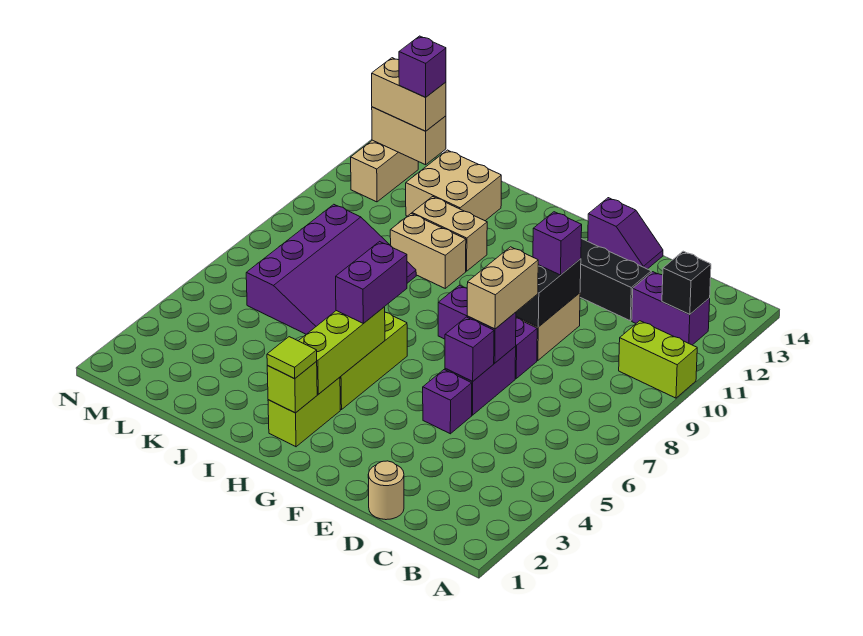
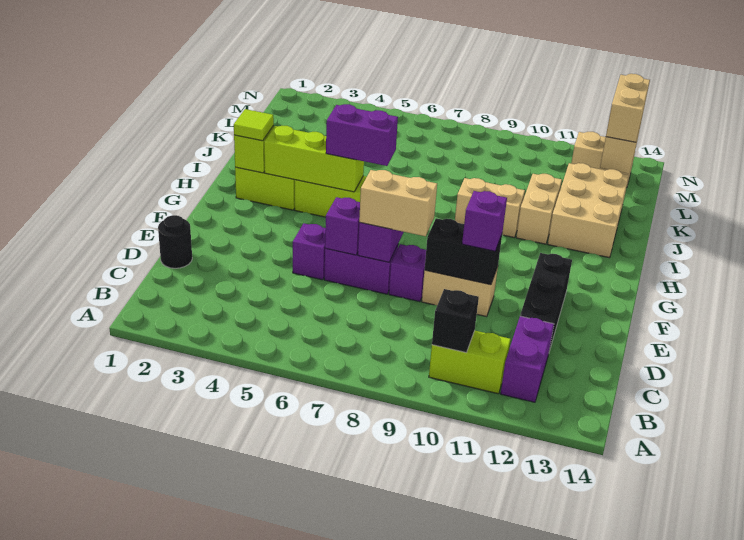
lime brick A10:B10 level 1 -> lime brick B10:B11 level 1
black brick B12 level 2 -> black brick B10 level 2
tan round brick D1 level 1 -> black round brick D1 level 1
purple slope E14:F14 level 1 top F -> none
tan brick I10:J10 level 1 -> tan brick I9:I10 level 1
purple slope J6:L9 level 1 top L -> none
tan brick J12:K13 level 1 -> tan brick I12:K13 level 1
purple brick L13 level 4 -> none

